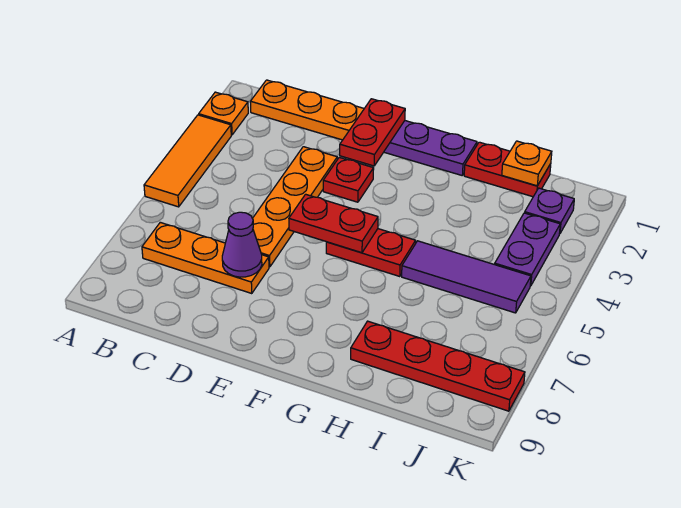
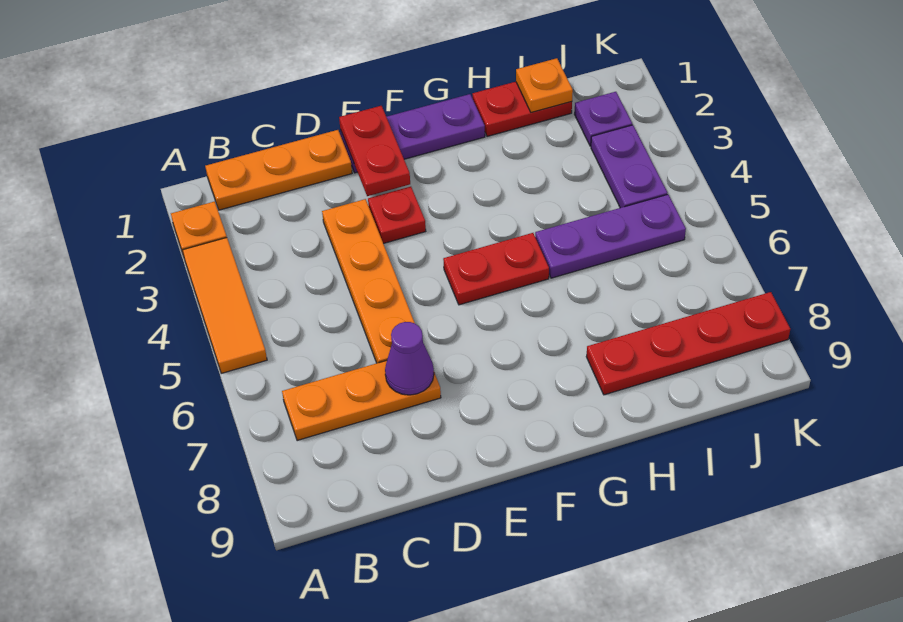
red plate E5:F5 level 2 -> none
purple tile H5:J5 level 1 -> purple plate H5:J5 level 1

